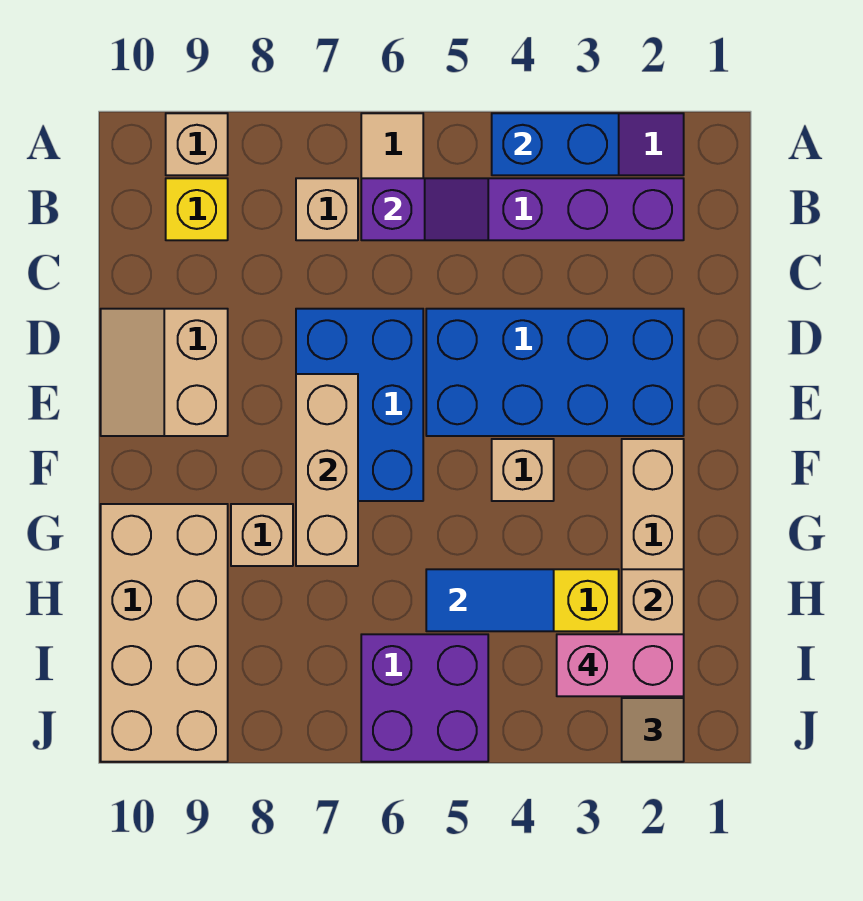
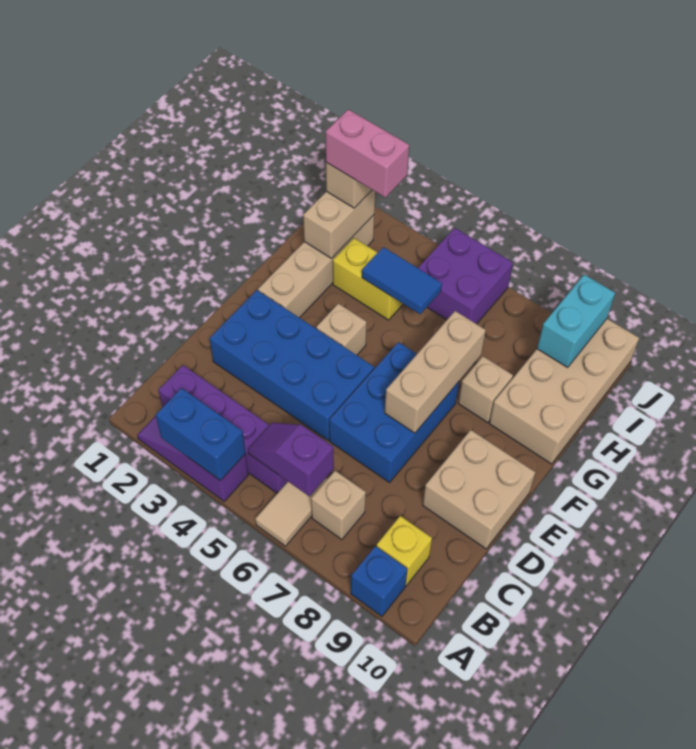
tan brick A9 level 1 -> blue brick A9 level 1
tan slope D9:E10 level 1 top 9 -> tan brick D9:E10 level 1
none -> cyan brick I9:J9 level 2

